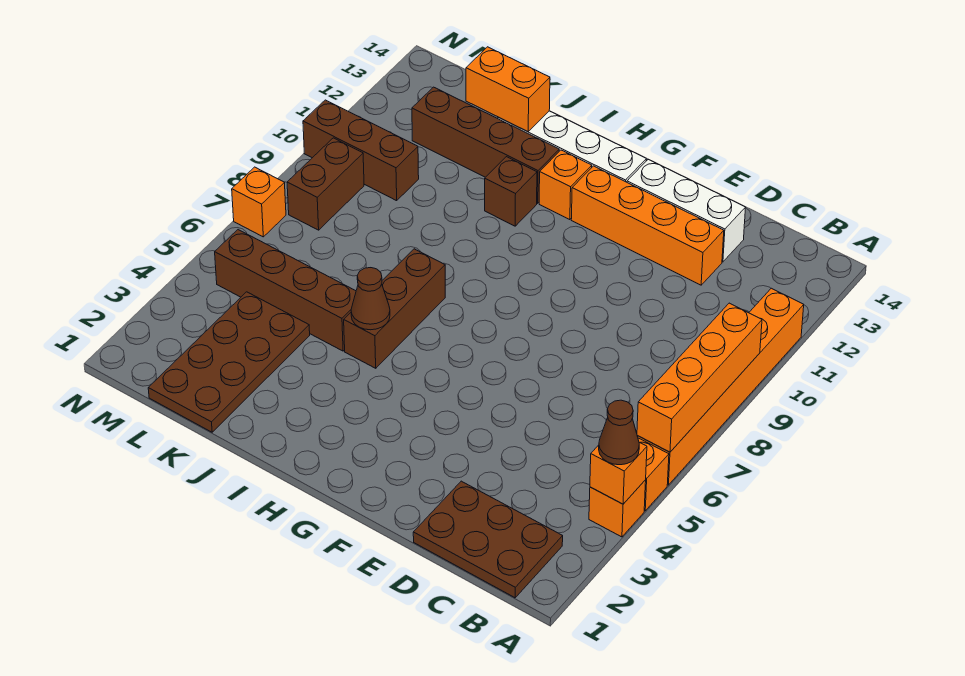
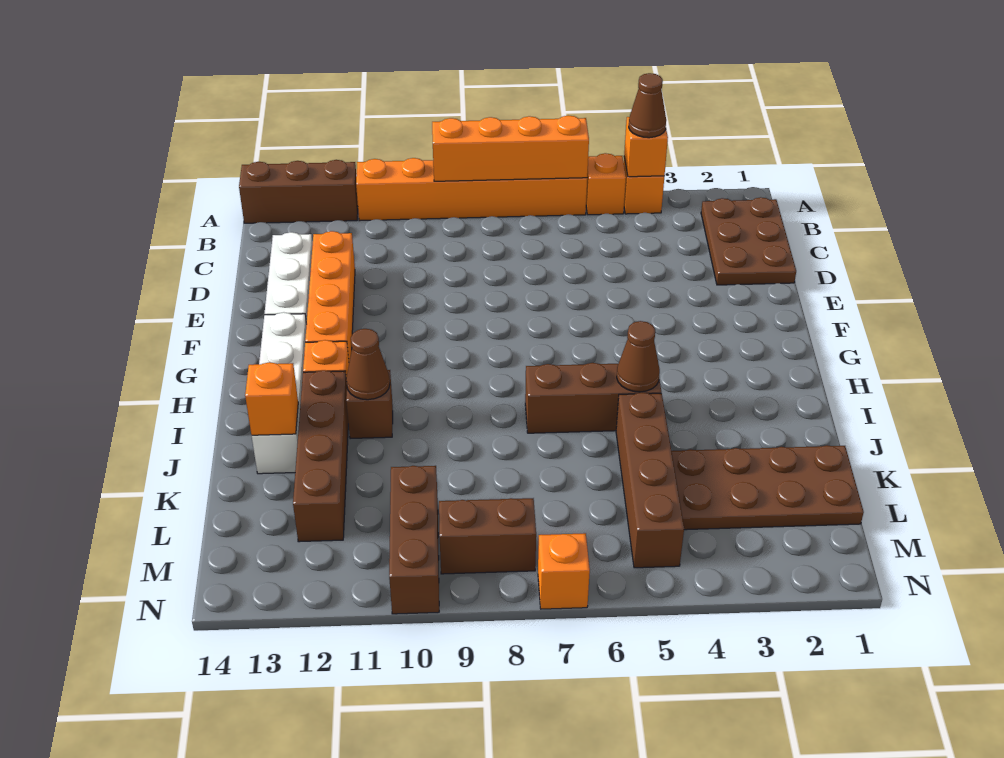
none -> brown brick A12:A14 level 1
none -> brown cone I11 level 2
orange brick J13:K13 level 2 -> orange brick J13 level 2

